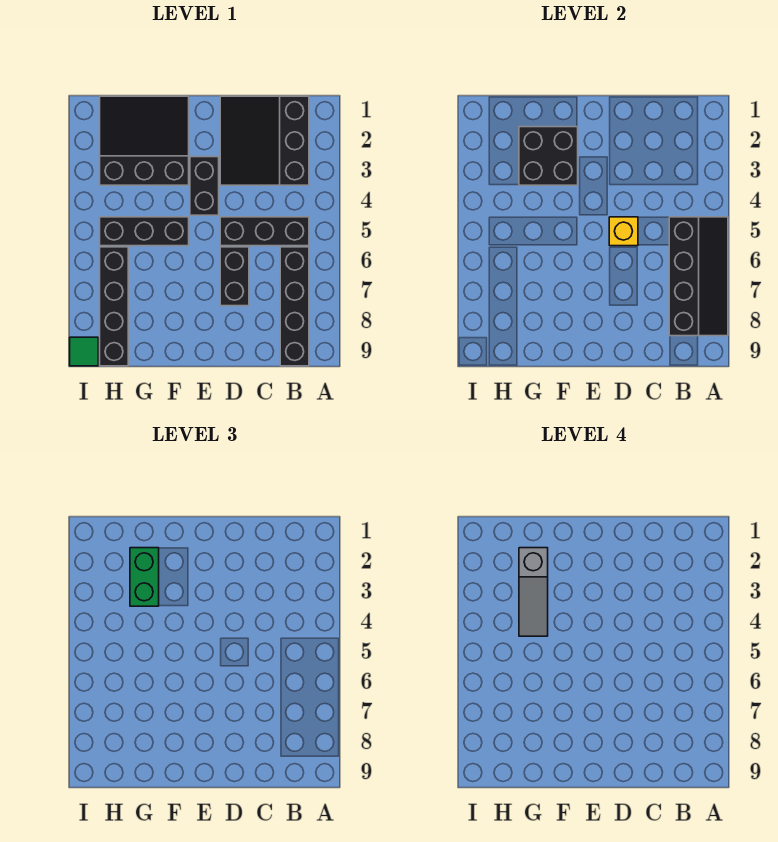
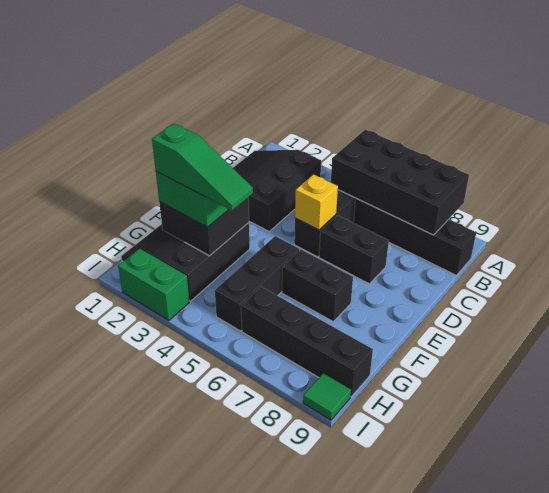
black slope A5:B8 level 2 top B -> black brick A5:B8 level 2
black slope B1:D3 level 1 top B -> black slope B1:D3 level 1 top 3
black brick E3:E4 level 1 -> black brick F6:F7 level 1
grey slope G2:G4 level 4 top 2 -> green slope G2:G4 level 4 top 2
none -> green brick I2:I3 level 1

